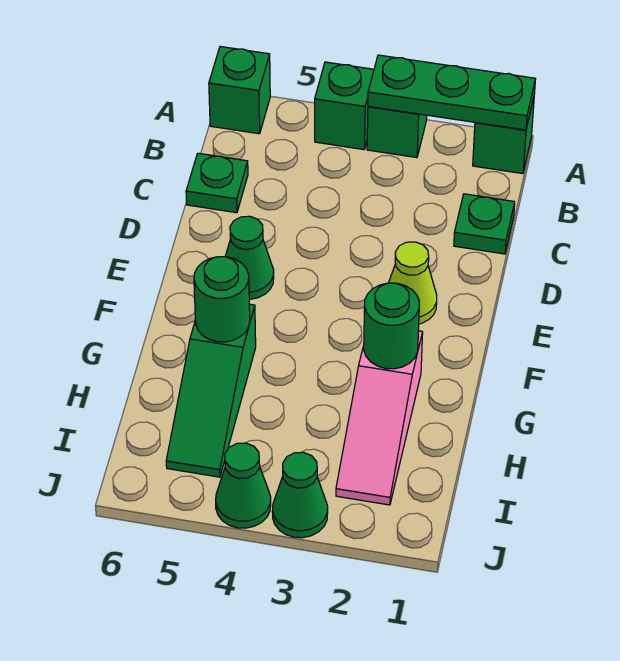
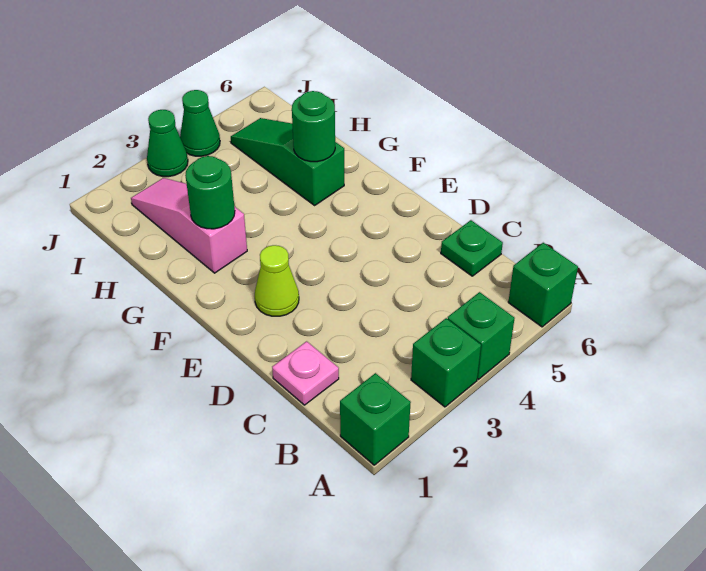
green plate A1:A3 level 2 -> none
green plate C1 level 1 -> pink plate C1 level 1
green cone E5 level 1 -> none

